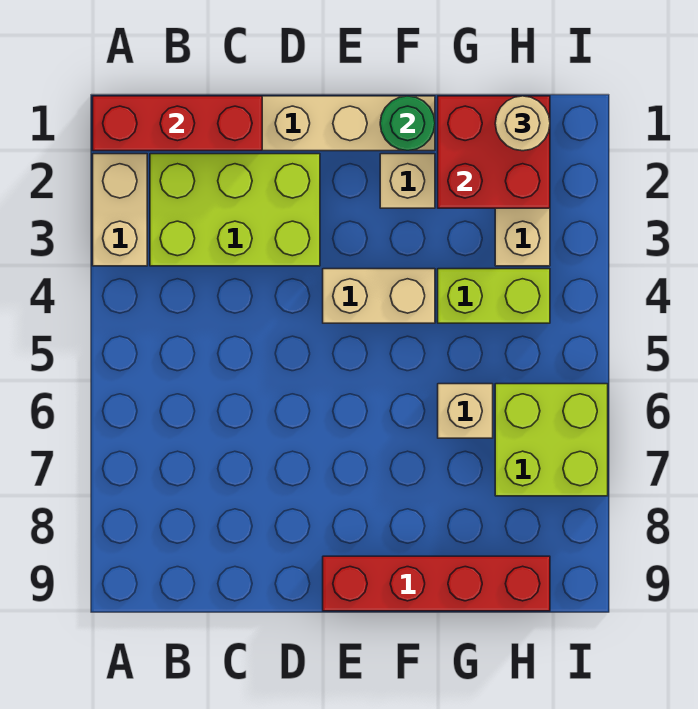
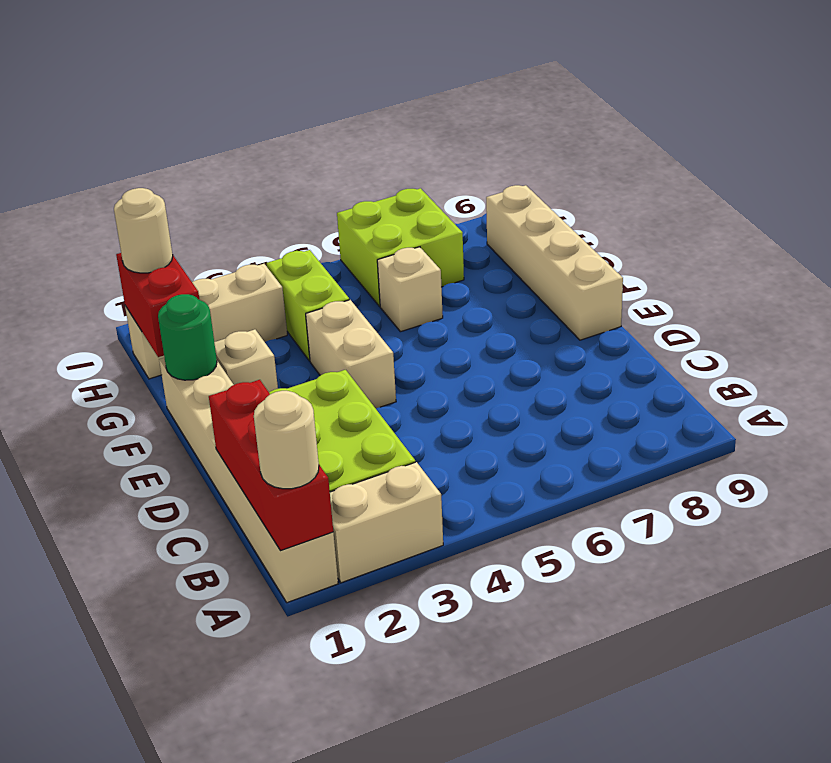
none -> tan round brick A1 level 3
red brick E9:H9 level 1 -> tan brick E9:H9 level 1
red brick G1:H2 level 2 -> red brick G1:H1 level 2

